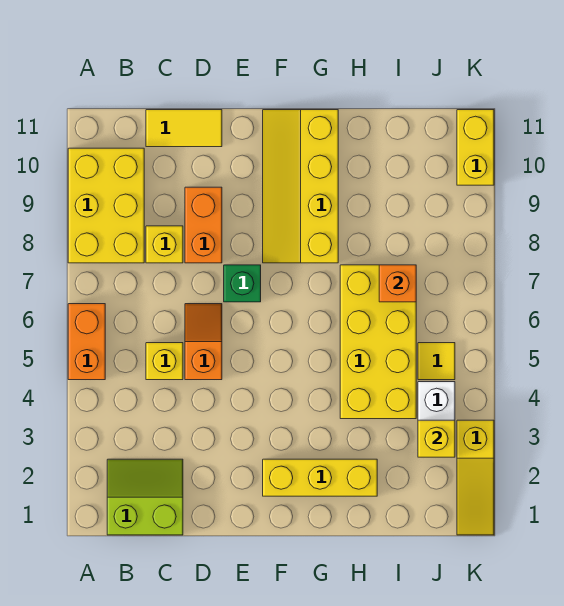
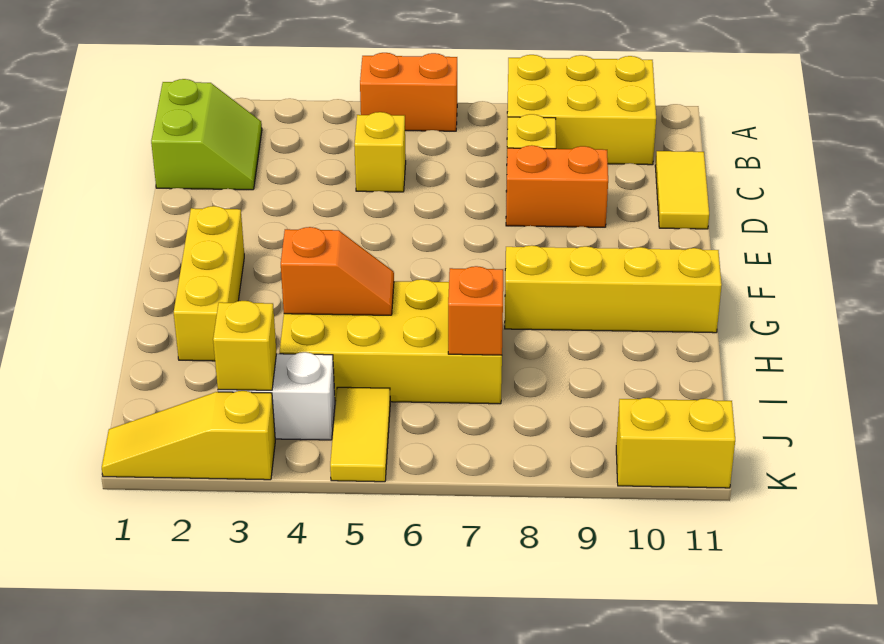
orange slope D5:D6 level 1 top 5 -> orange slope H4:H5 level 2 top 4
green brick E7 level 1 -> none
yellow tile J5 level 1 -> yellow tile J5:K5 level 1

